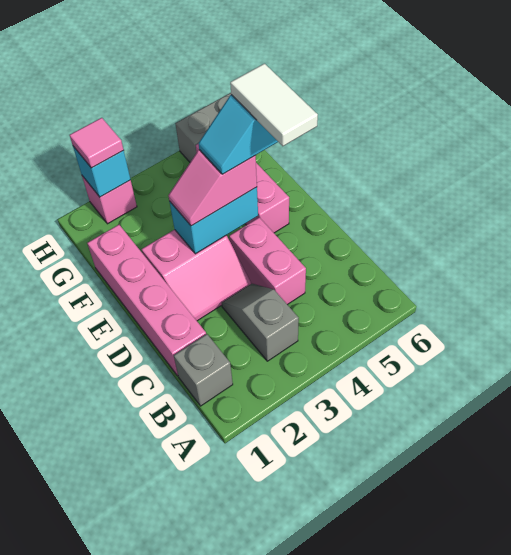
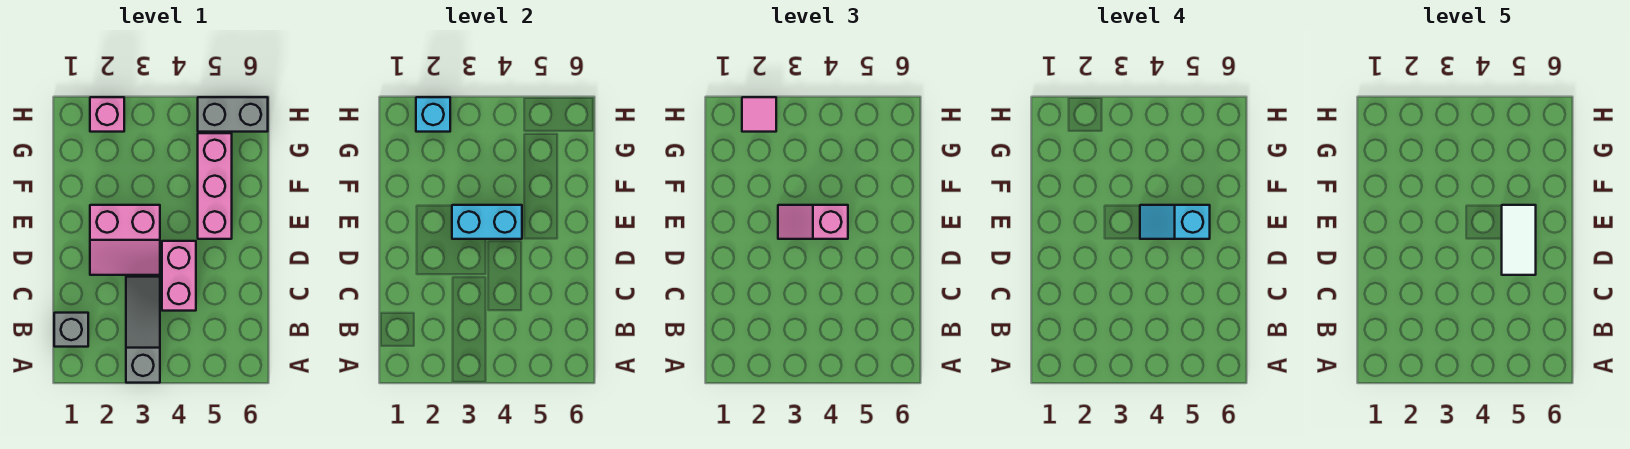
grey slope B3:C3 level 1 top B -> grey slope A3:C3 level 1 top A
pink brick C1:F1 level 1 -> none

